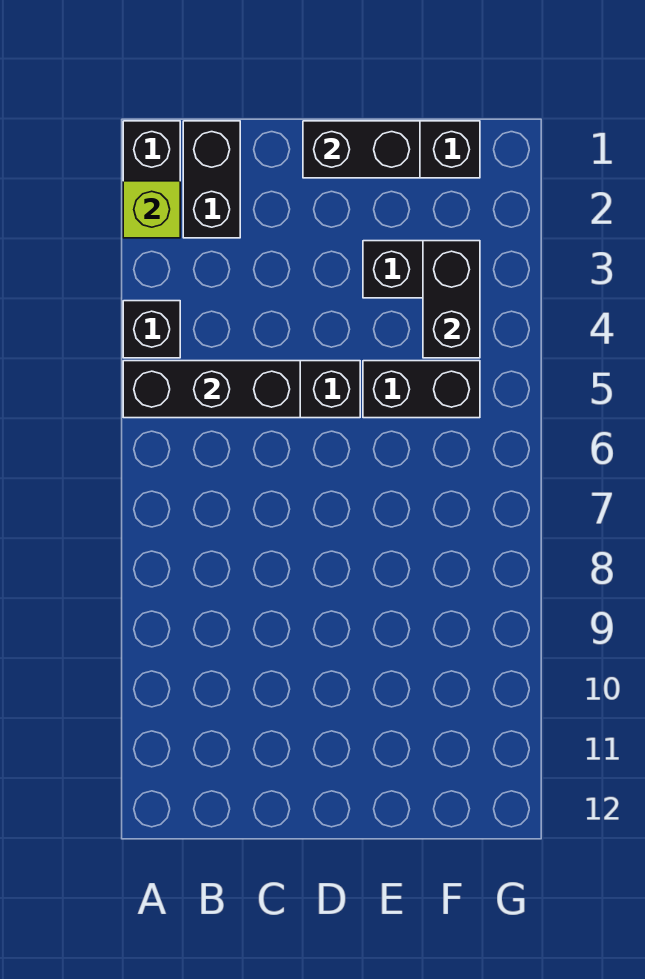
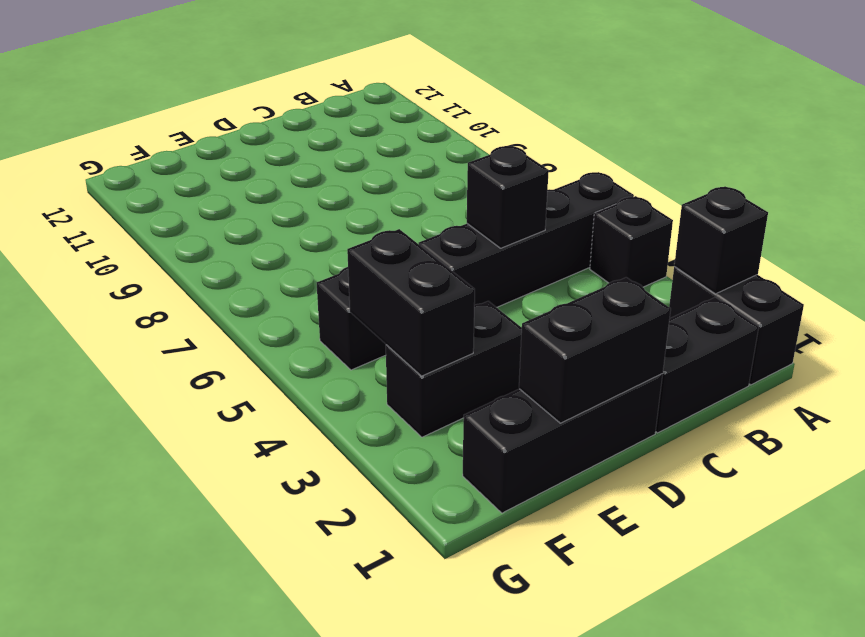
lime brick A2 level 2 -> black brick A2 level 2
black brick A5:C5 level 2 -> black brick C5 level 2
black brick B1:B2 level 1 -> black brick B1:C1 level 1

